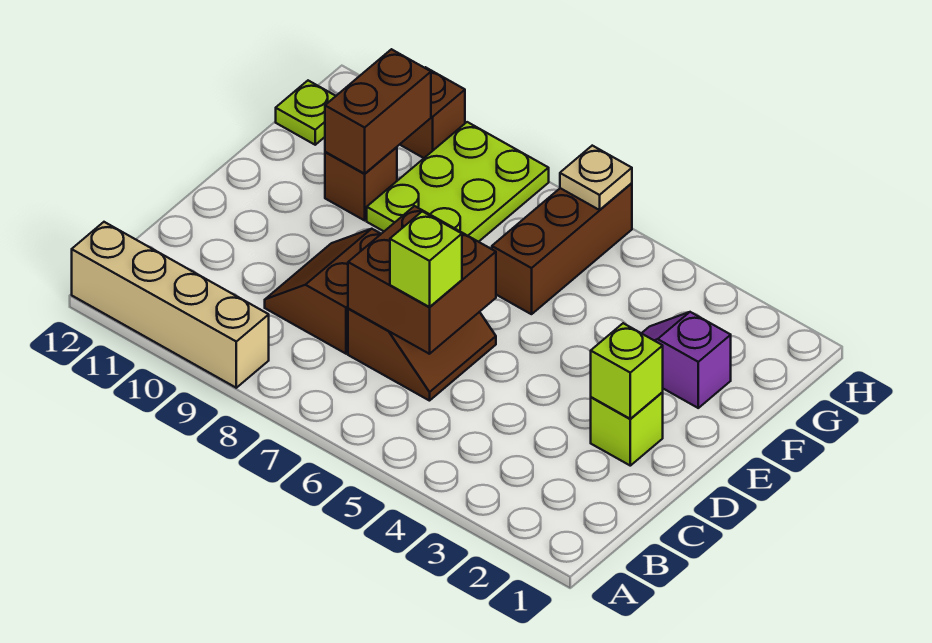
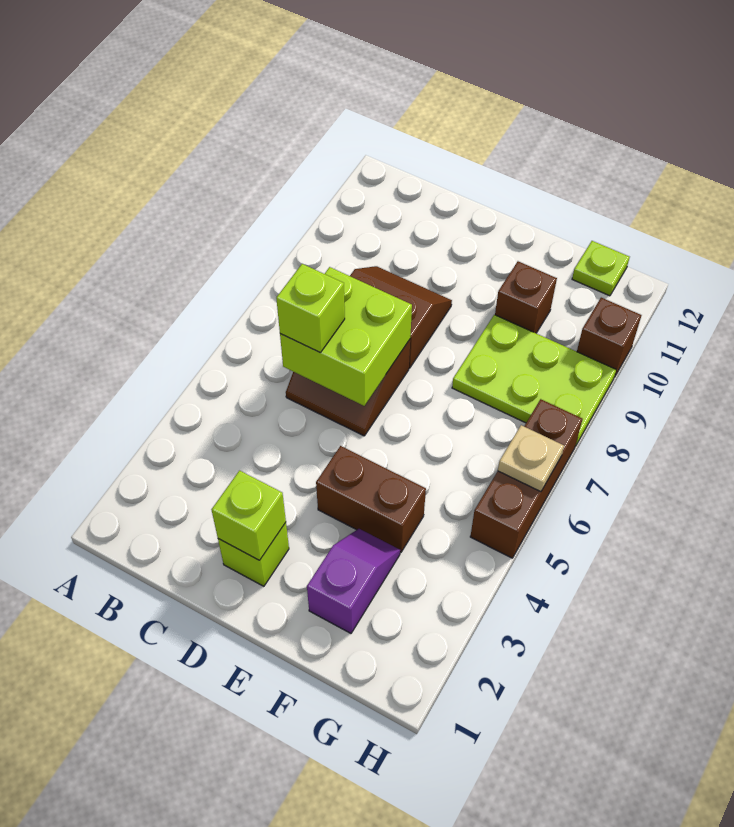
tan brick A9:A12 level 1 -> none
brown brick C6:D7 level 2 -> lime brick C6:D7 level 2
brown brick F6:H6 level 1 -> brown brick H5:H7 level 1
brown brick F10:G10 level 2 -> brown brick E4:F4 level 1

